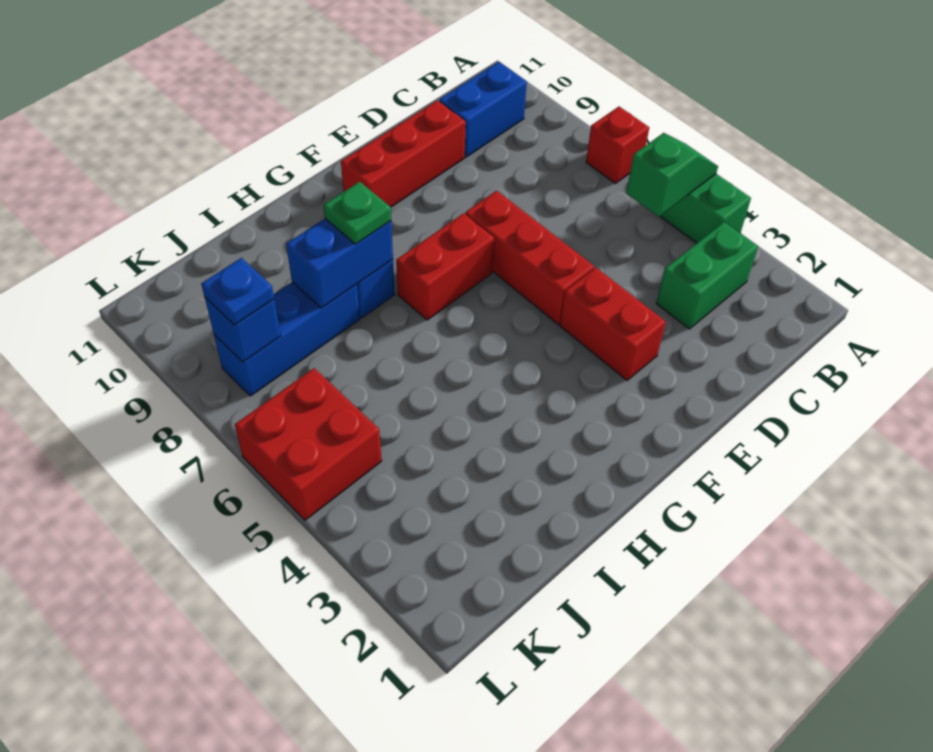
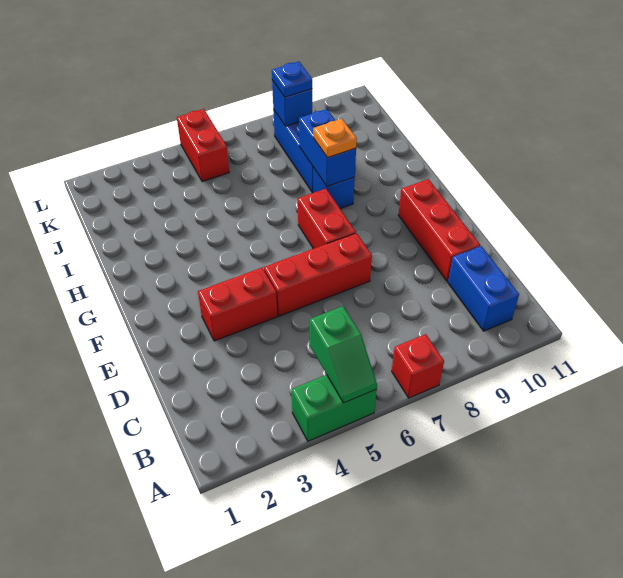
green brick B3:C3 level 1 -> none
green plate H8 level 3 -> orange plate H8 level 3
red brick K5:L6 level 1 -> red brick K5:L5 level 1

